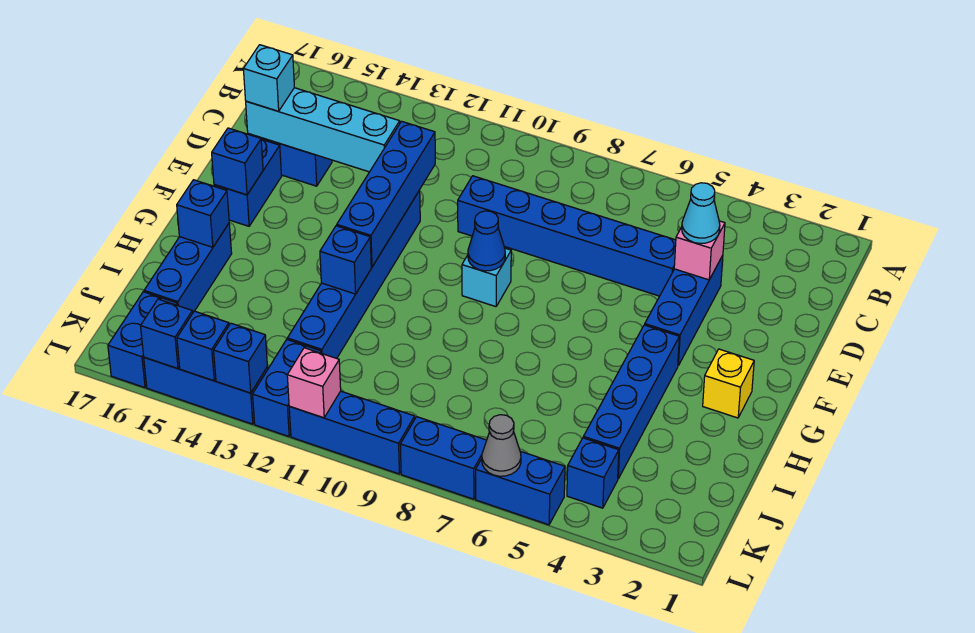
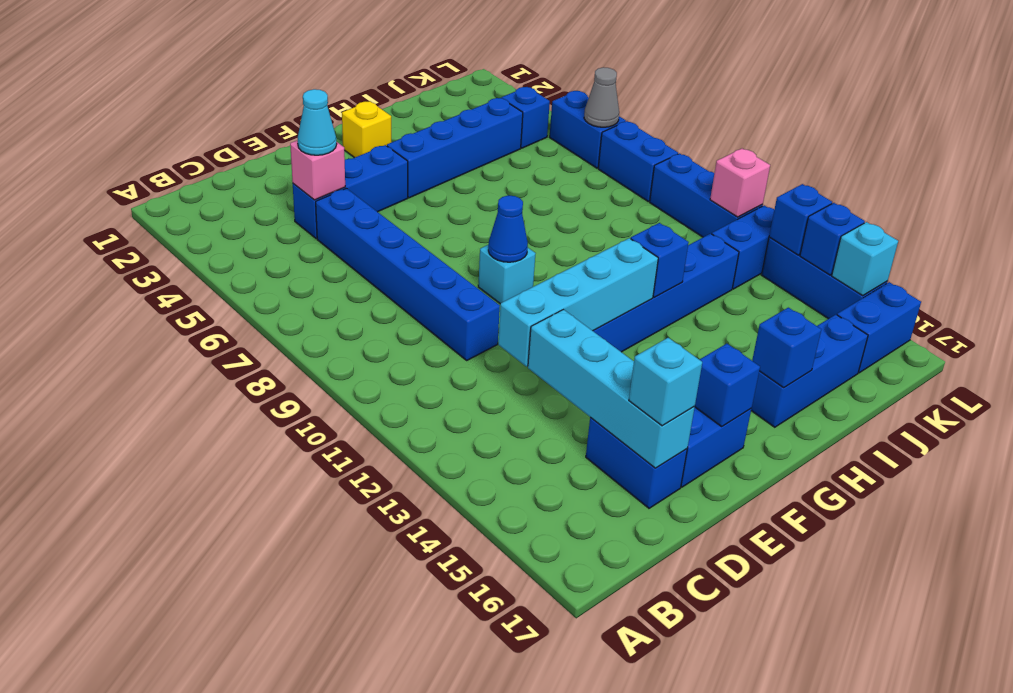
blue brick D12:G12 level 2 -> cyan brick D12:G12 level 2
blue brick L15 level 2 -> cyan brick L15 level 2

